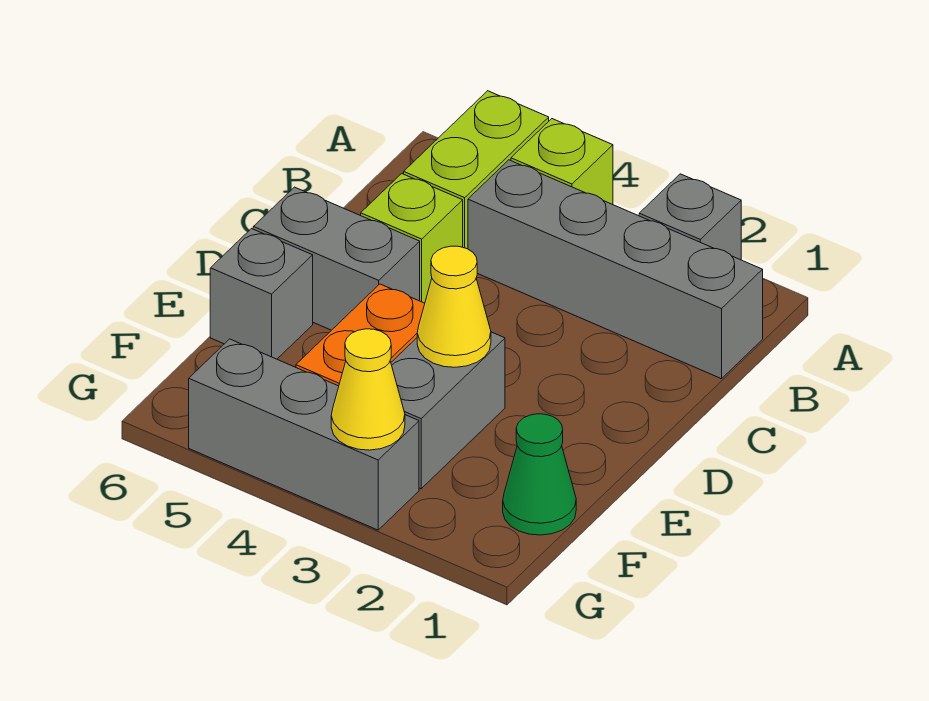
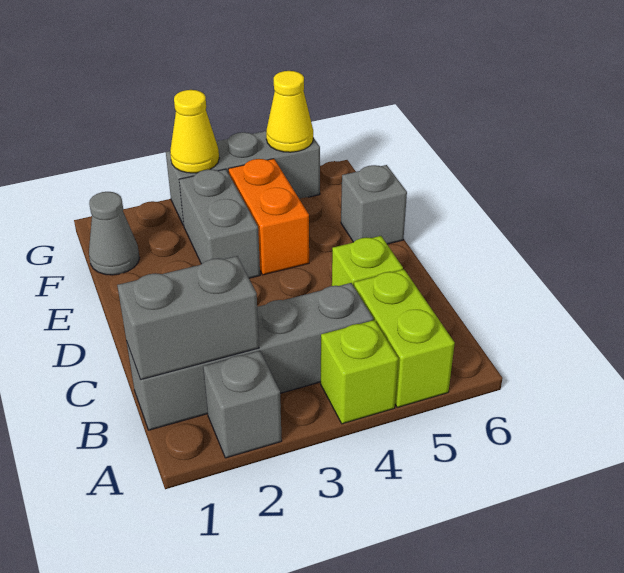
grey brick D5:D6 level 1 -> grey brick B1:B2 level 2
yellow cone E3 level 2 -> yellow cone G5 level 2
green cone F1 level 1 -> grey cone F1 level 1

